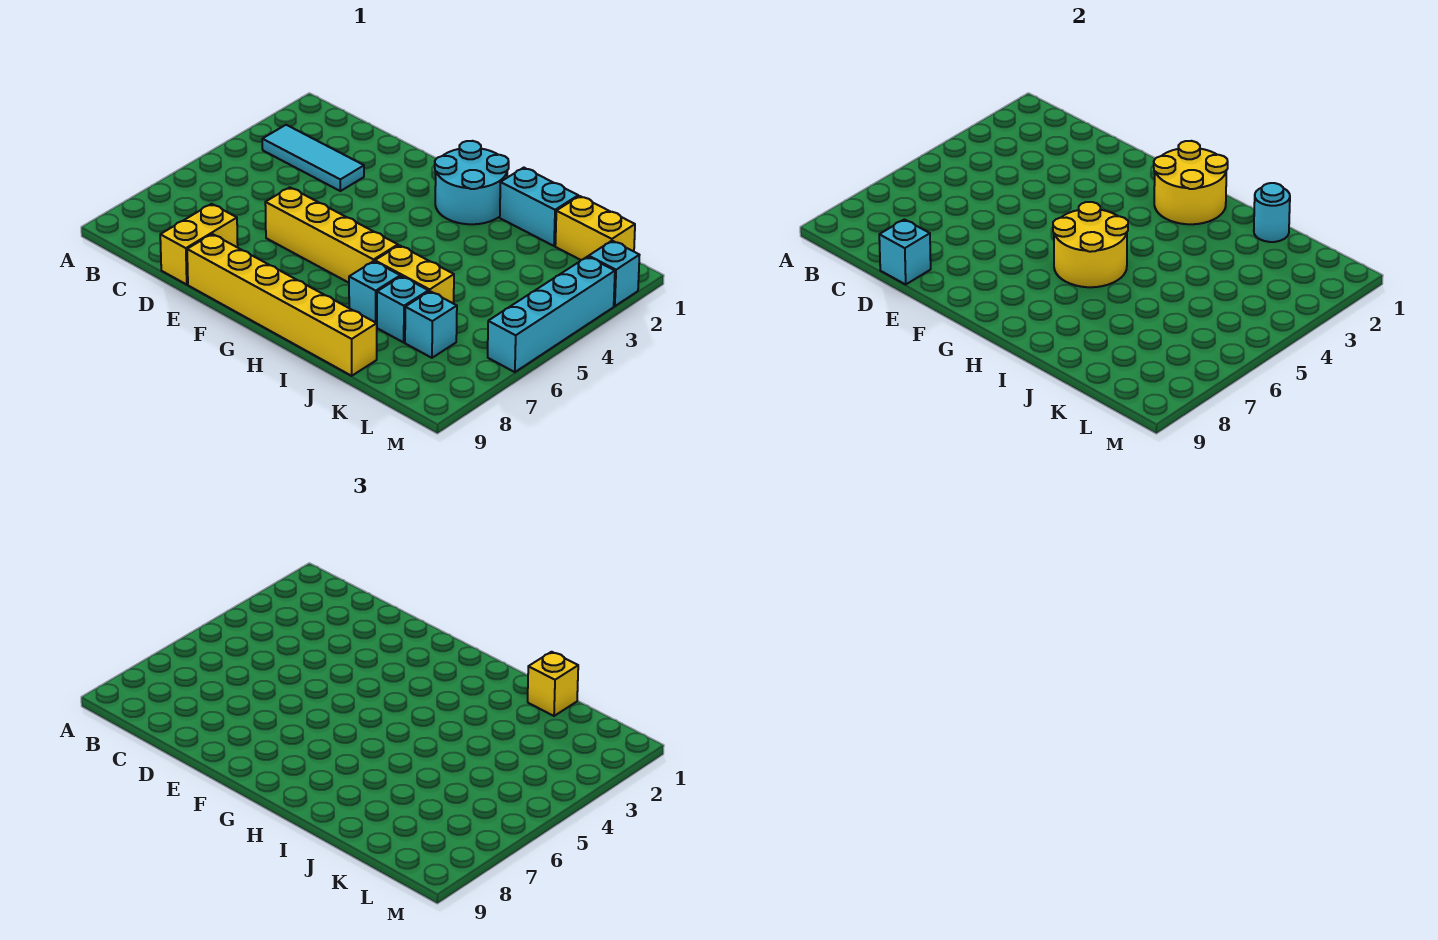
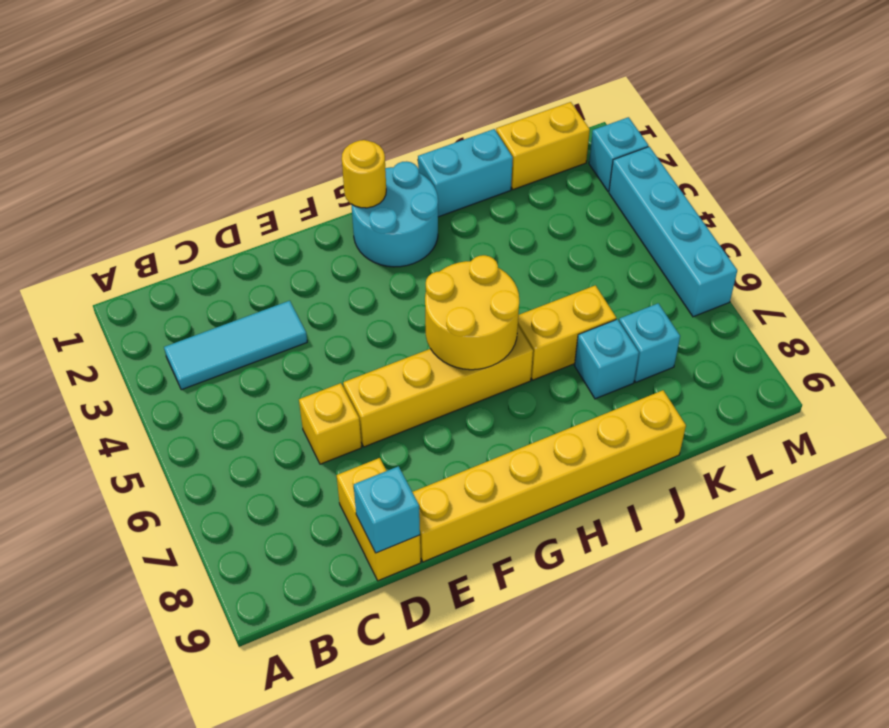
yellow round brick G1:H2 level 2 -> yellow round brick G1 level 2
cyan brick I7 level 1 -> none
cyan round brick J1 level 2 -> none
yellow brick J1 level 3 -> yellow brick D6 level 1

